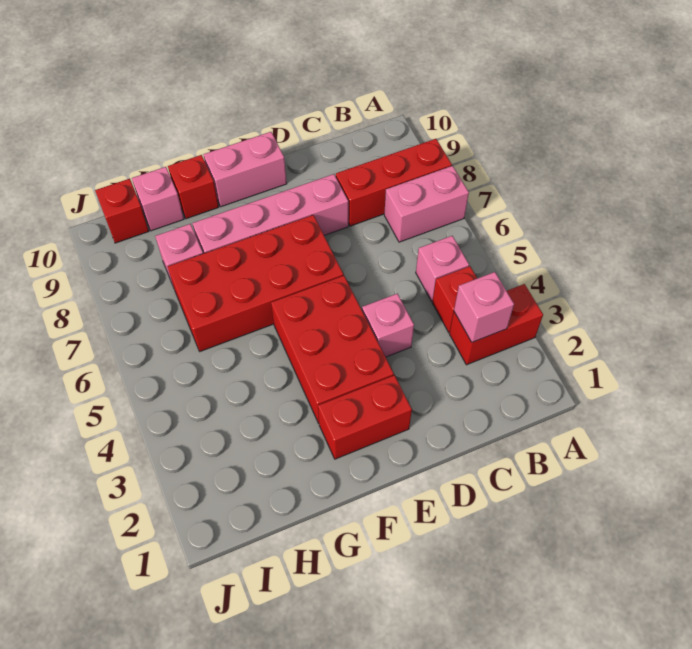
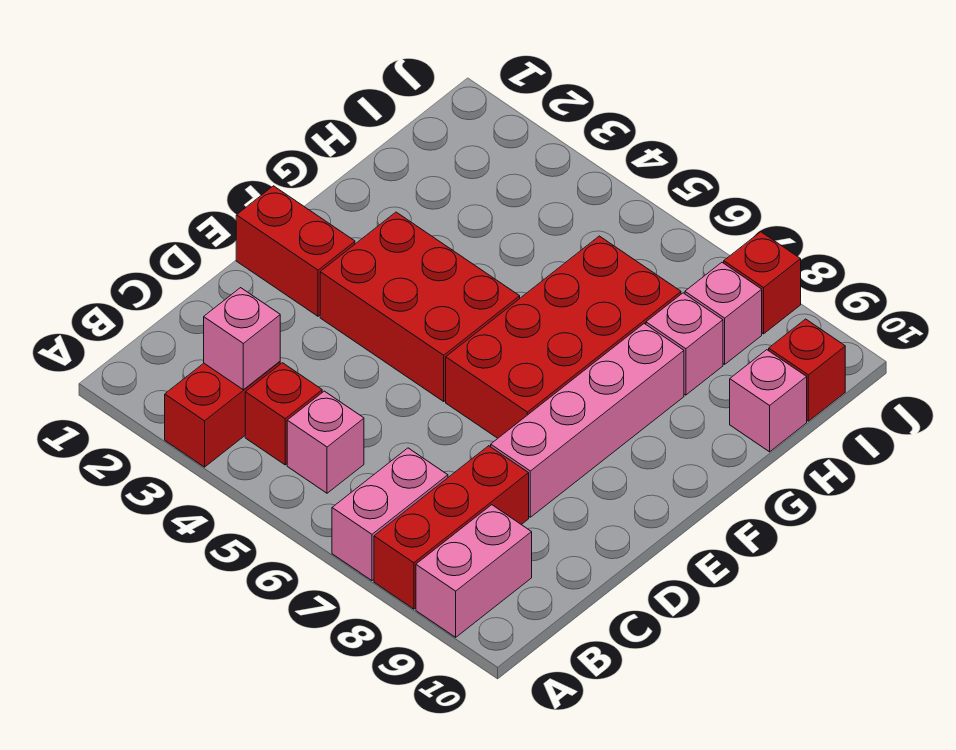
pink brick D4 level 1 -> pink brick I8 level 1
red brick E2:F2 level 1 -> red brick E1:E2 level 1
pink brick E10:F10 level 1 -> pink brick A9:B9 level 1
red brick G10 level 1 -> red brick J8 level 1

